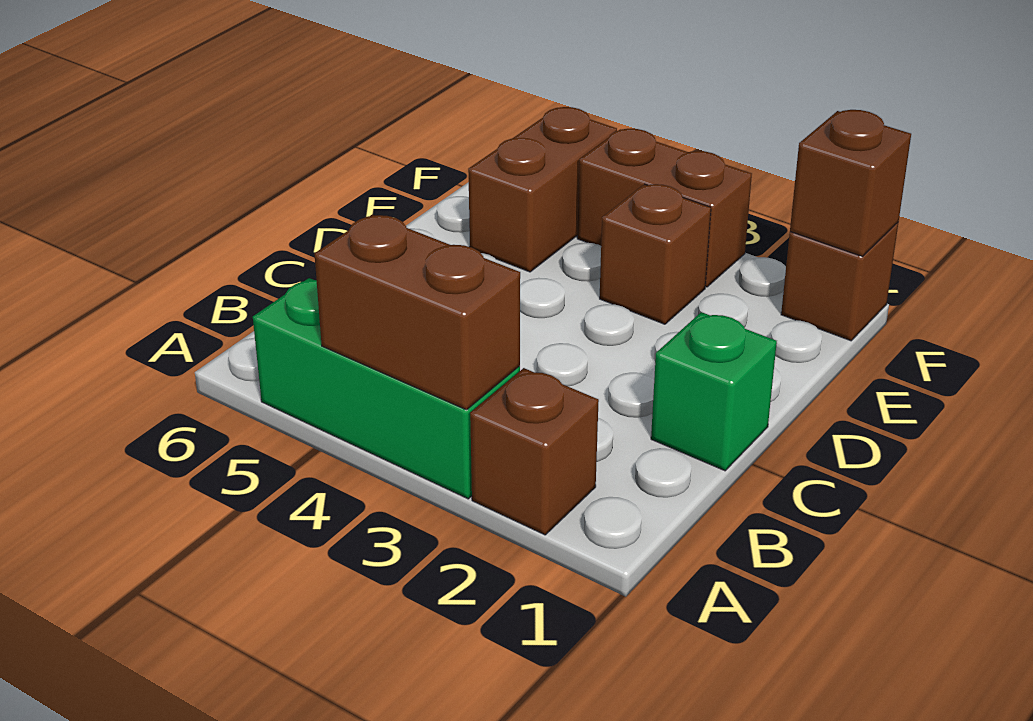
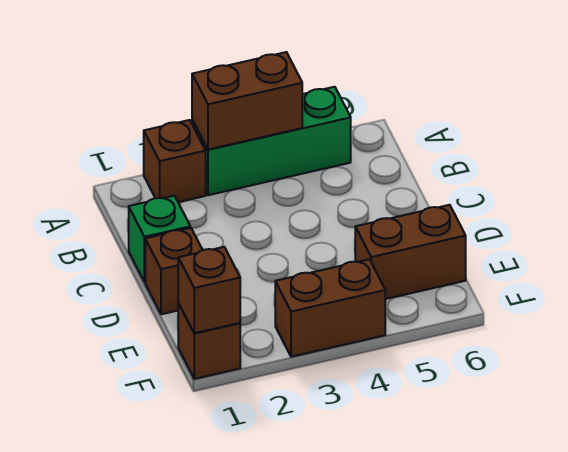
brown brick E3 level 1 -> brown brick D1 level 1
brown brick E5:F5 level 1 -> brown brick E5:E6 level 1

